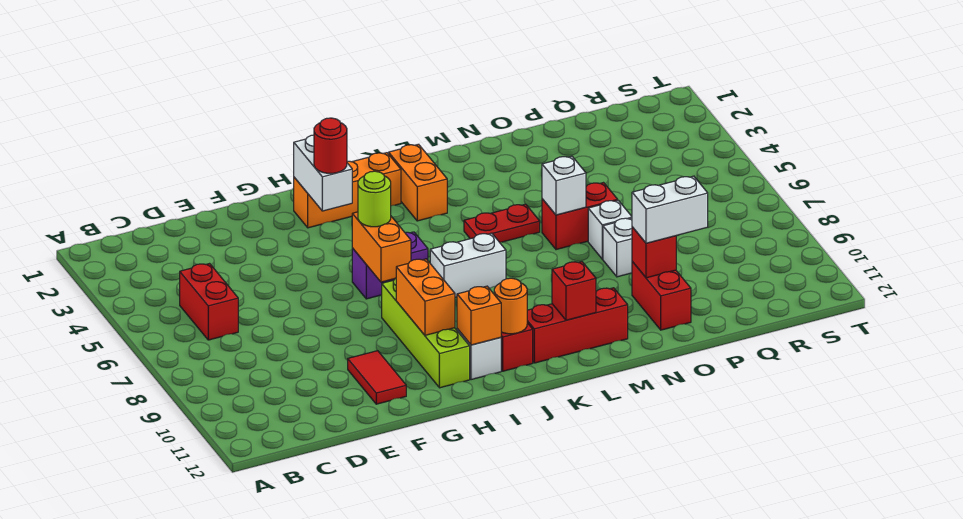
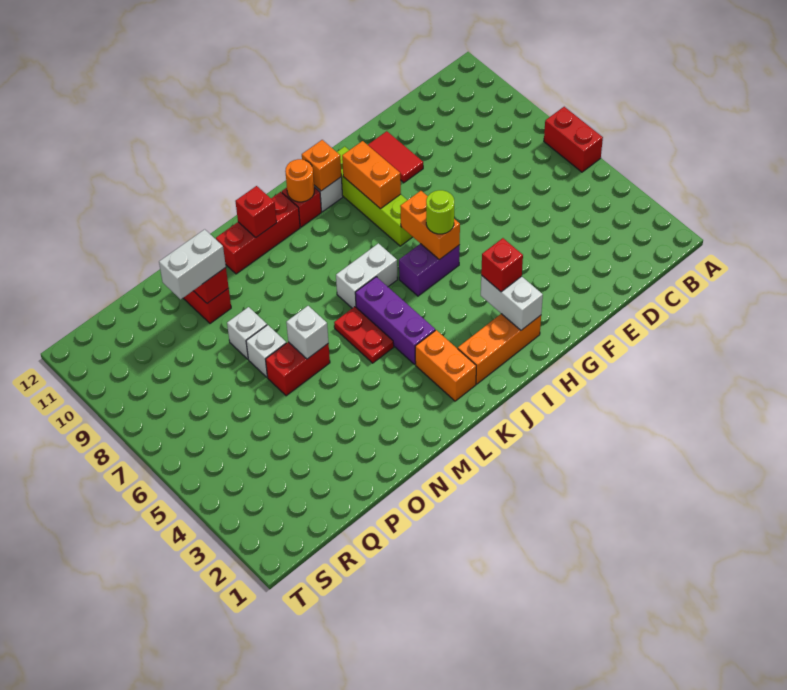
red brick C5:C6 level 1 -> red brick A6:A7 level 1
red round brick H3 level 3 -> red brick H3 level 3
none -> purple brick K4:K6 level 1
red plate L5:M5 level 1 -> red plate L5:L6 level 1

